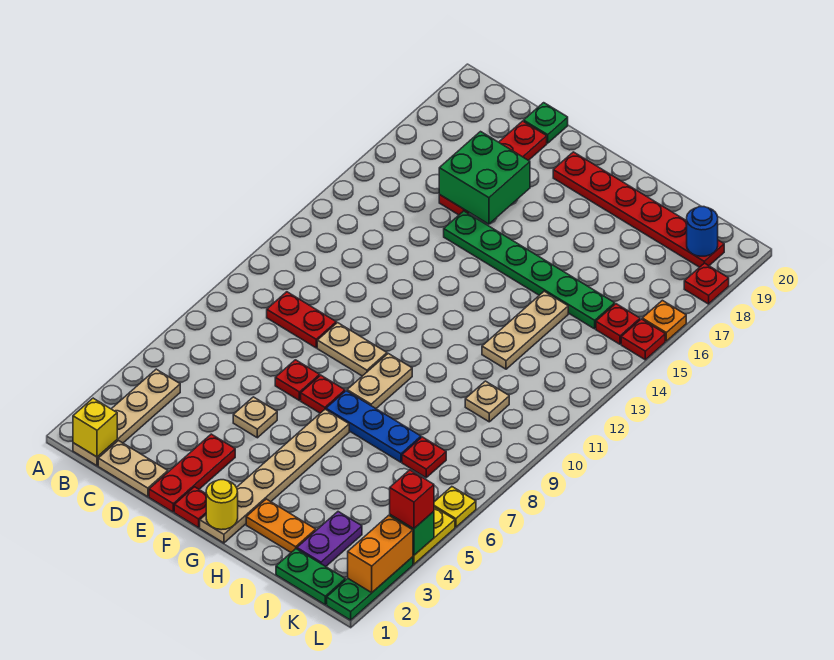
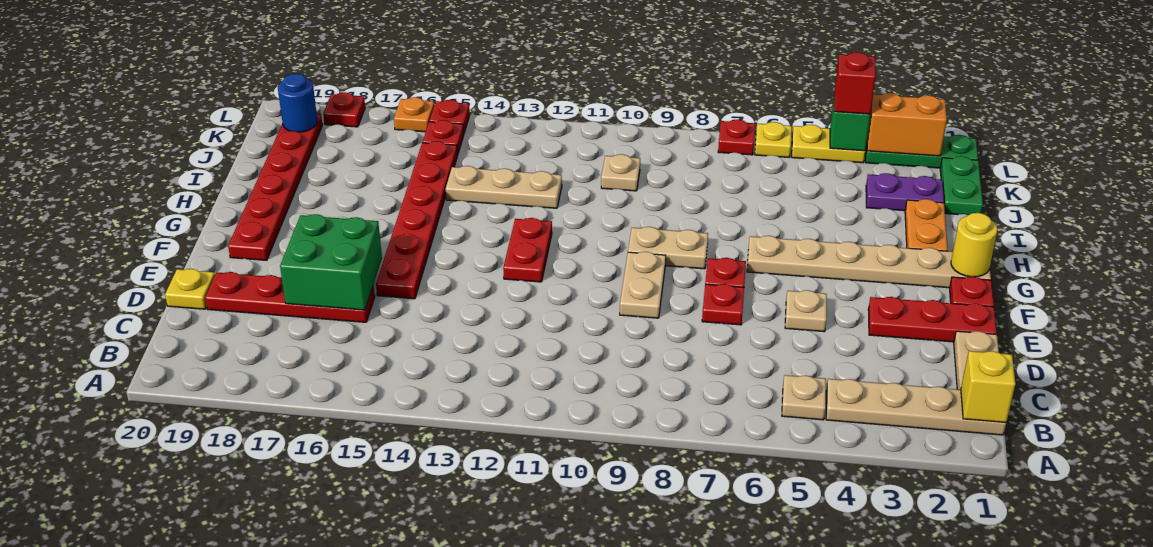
none -> tan plate B5 level 1
red plate C9:D9 level 1 -> red plate F12:G12 level 1
green plate D20 level 1 -> yellow plate D20 level 1
green plate E15:J15 level 1 -> red plate E15:J15 level 1
blue plate G7:I7 level 1 -> none
red plate J7 level 1 -> red plate L7 level 1

